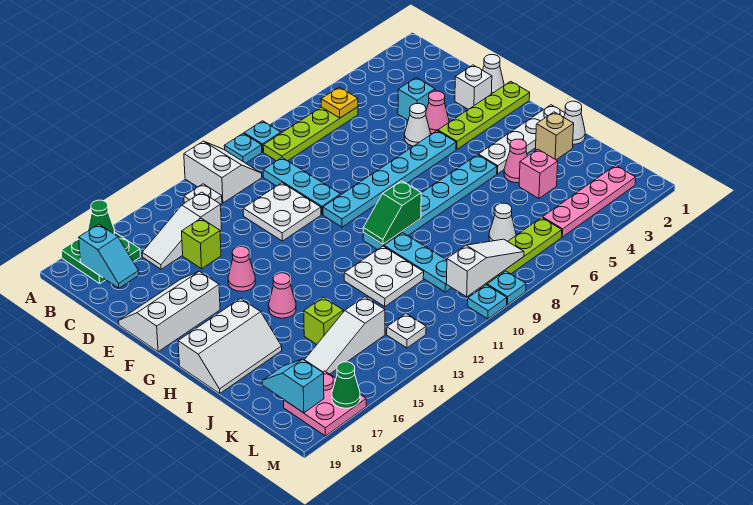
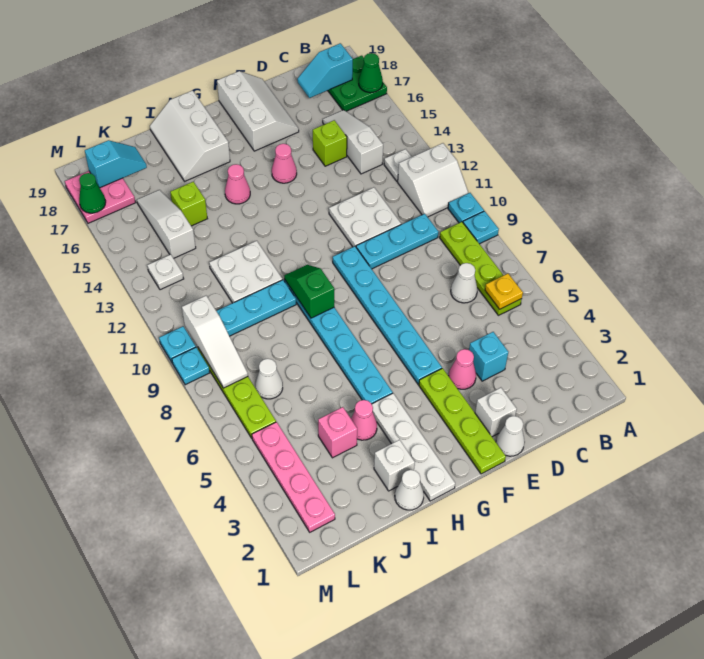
white cone E5 level 1 -> white cone C7 level 1
tan brick I2 level 1 -> white brick I2 level 1

